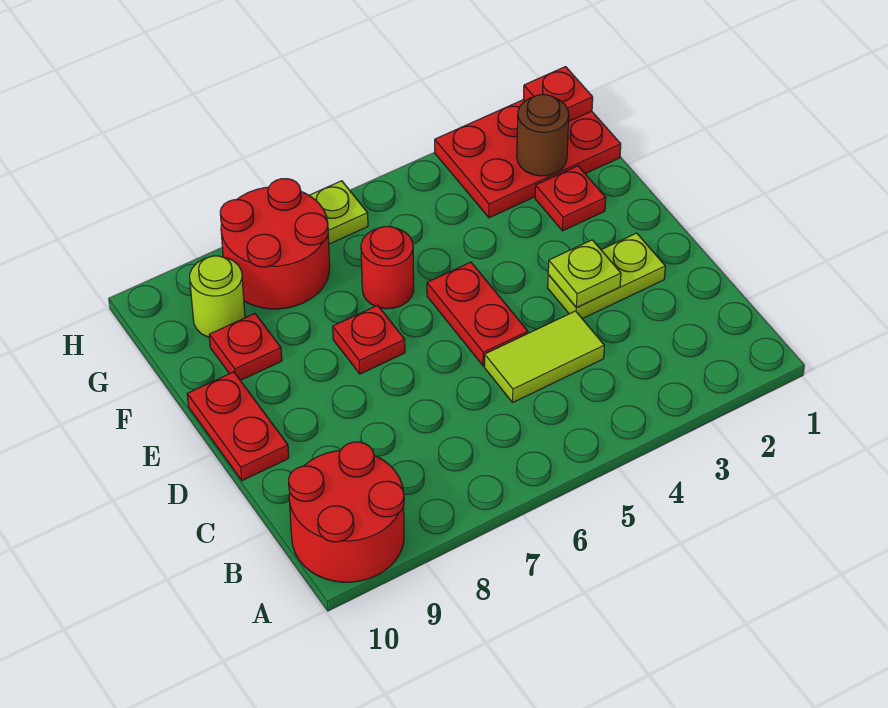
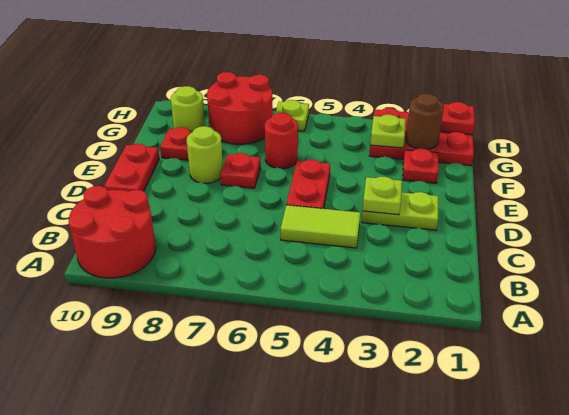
none -> lime round brick E8 level 1
none -> lime plate G3 level 2

